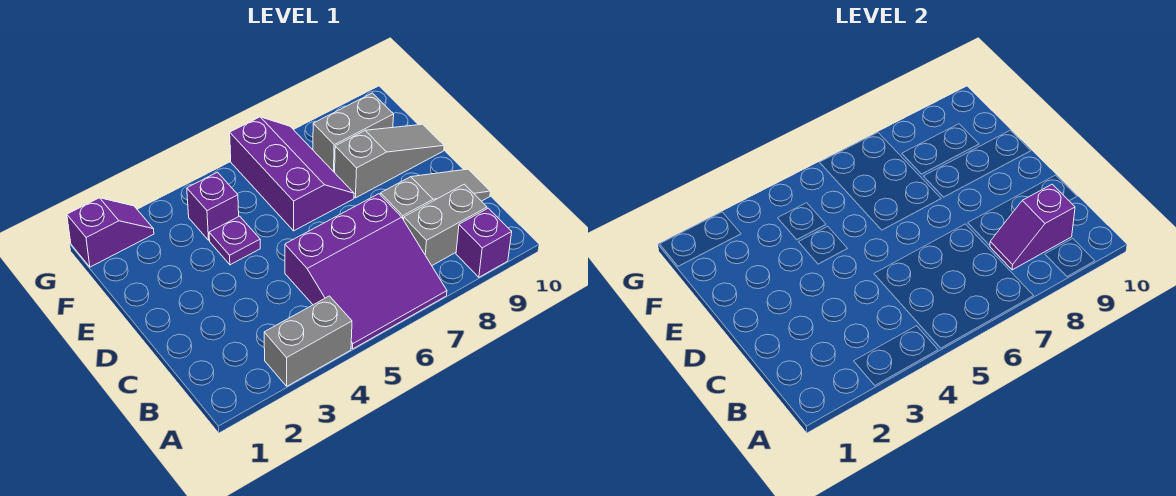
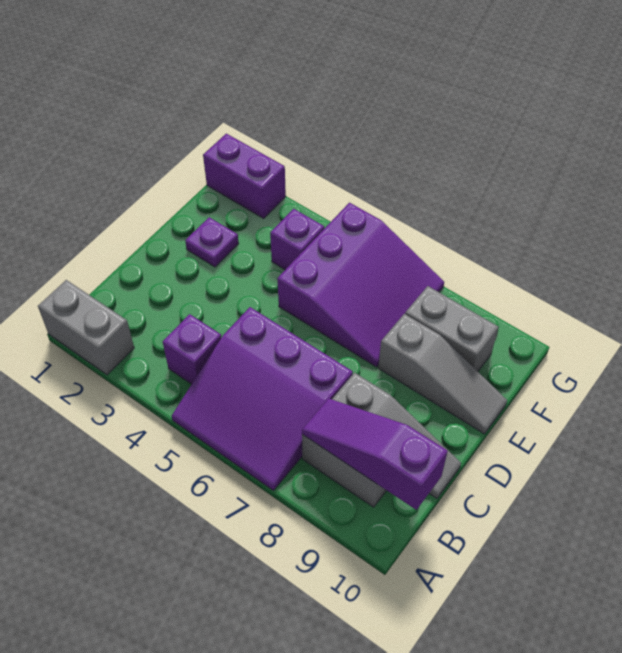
grey brick A3:A4 level 1 -> grey brick A1:A2 level 1
purple brick A9 level 1 -> purple brick B4 level 1
purple slope B8:B9 level 2 top 9 -> purple slope B8:B10 level 2 top 10
purple plate E4 level 1 -> purple plate E2 level 1
purple slope E6:G7 level 1 top 6 -> purple slope E5:G7 level 1 top 5
purple slope G1:G2 level 1 top 1 -> purple brick G1:G2 level 1

